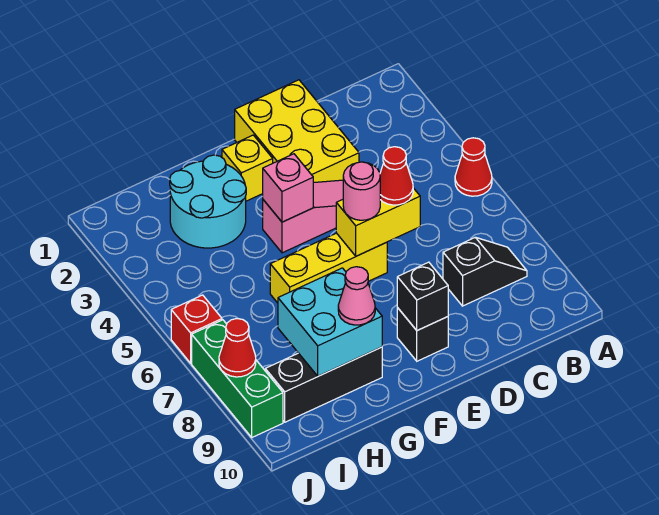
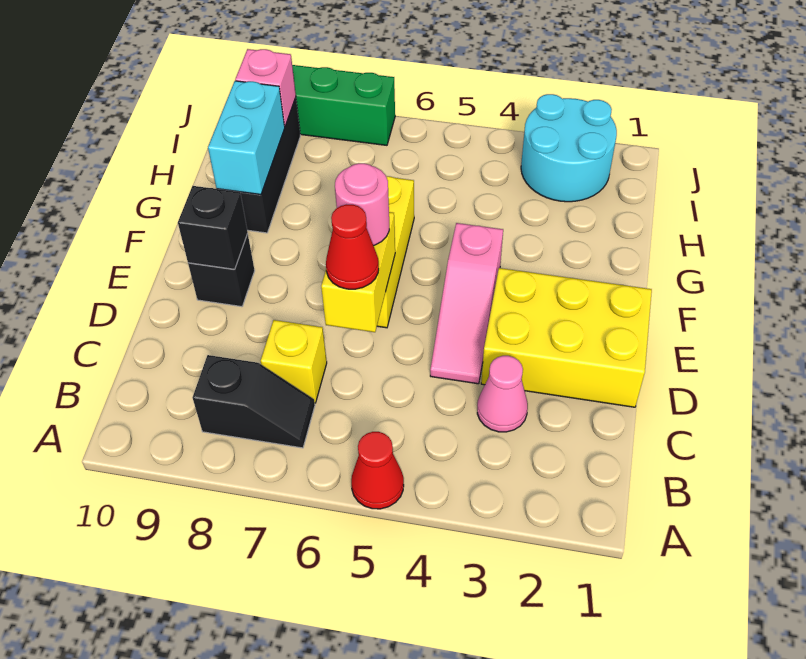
black slope B8:C8 level 1 top C -> black slope B7:B8 level 1 top 8
yellow brick F2 level 1 -> yellow brick C7 level 1
pink brick F4 level 2 -> pink brick I9 level 2
cyan round brick G2:H3 level 1 -> cyan round brick I2:J3 level 1
cyan brick G8:H9 level 2 -> cyan brick G9:H9 level 2
pink cone G9 level 3 -> pink cone C3 level 1
red brick J6 level 1 -> none
red cone J8 level 2 -> none

